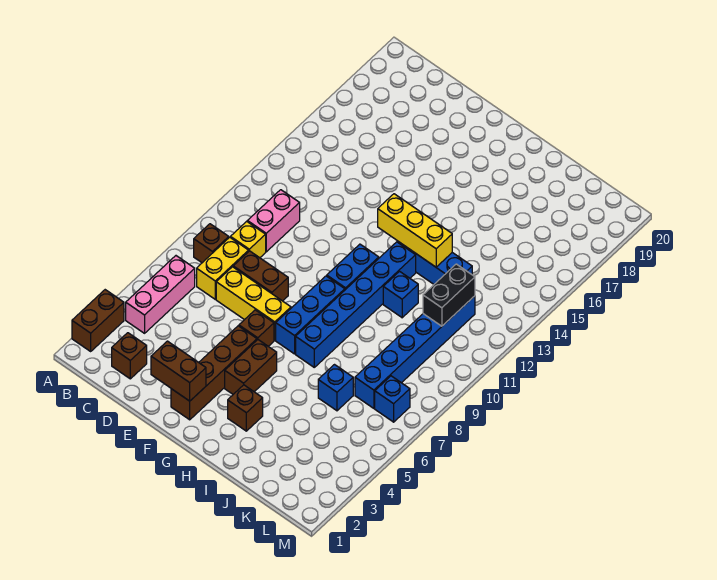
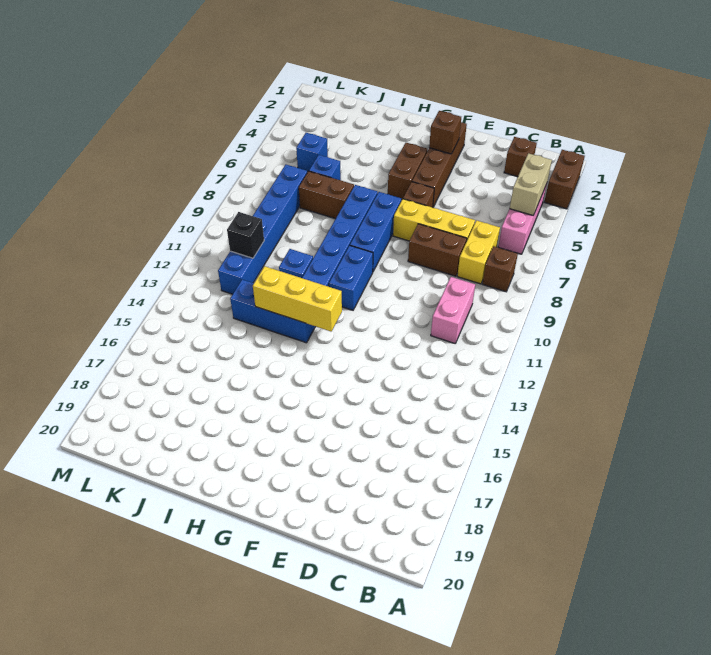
none -> tan brick B4:B5 level 2
yellow brick C9 level 1 -> none
brown brick E2:F2 level 2 -> brown brick I7:J7 level 1
brown brick H3 level 1 -> brown brick F3 level 2
black brick K11:K12 level 2 -> black brick K11 level 2
blue brick L7 level 1 -> blue brick K5 level 1

